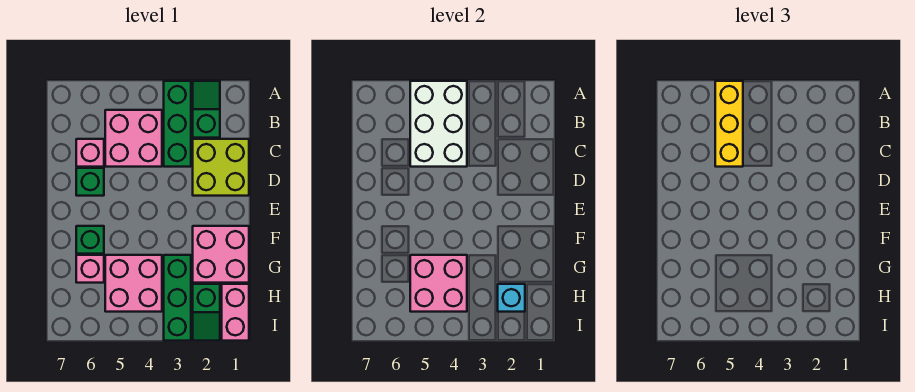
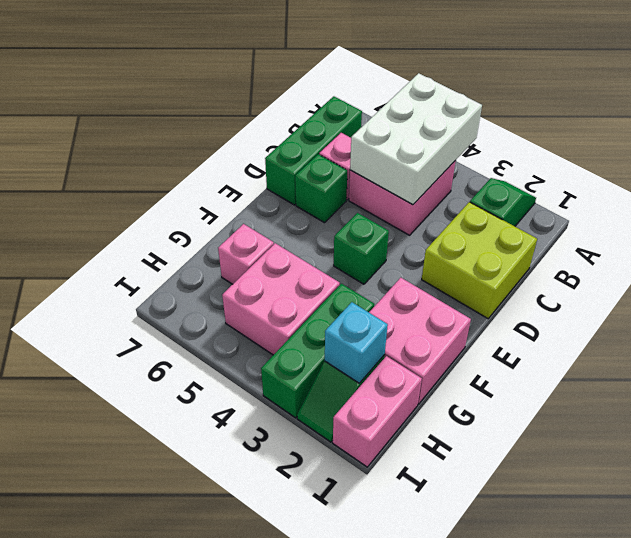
green brick A3:C3 level 1 -> green brick B7:D7 level 1
yellow brick A5:C5 level 3 -> none
green brick F6 level 1 -> green brick E4 level 1
pink brick G4:H5 level 2 -> none

